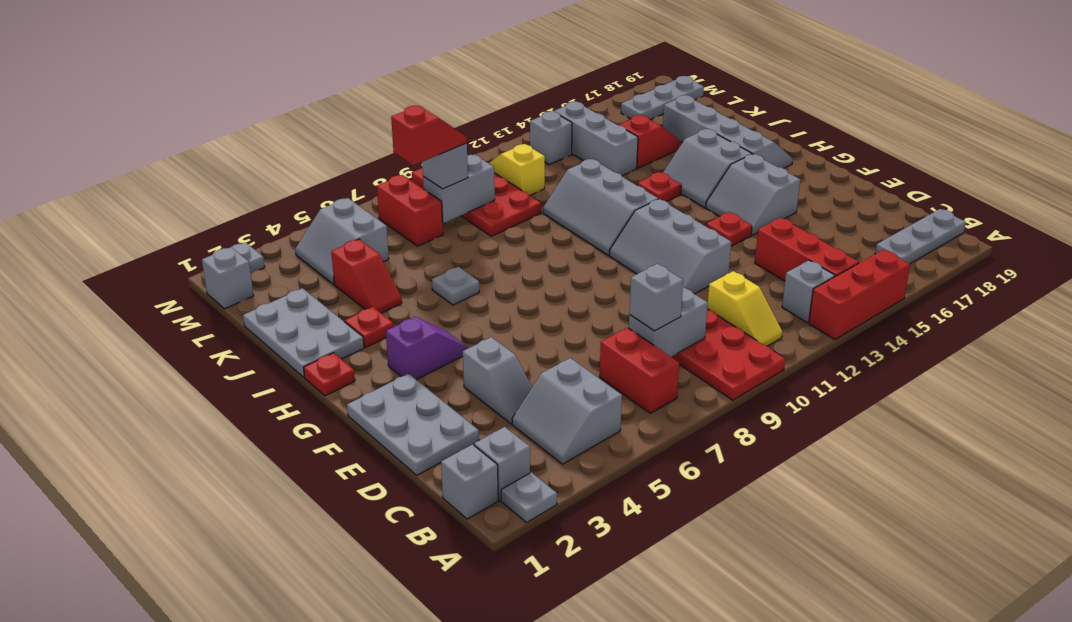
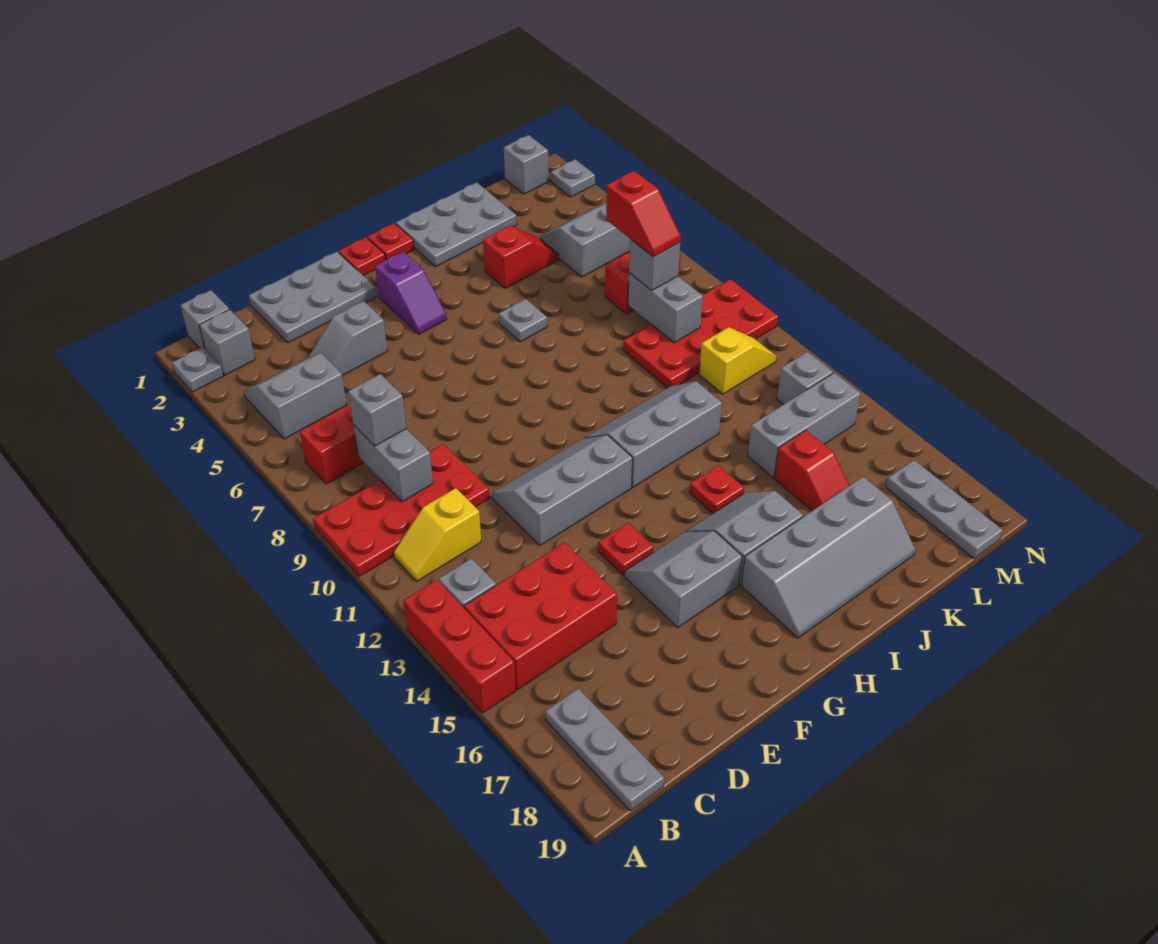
red brick B14:D14 level 1 -> red brick B14:D15 level 1
red plate I3 level 1 -> red plate G1 level 1
red slope J4:K4 level 1 top K -> red slope J4:K4 level 1 top J

